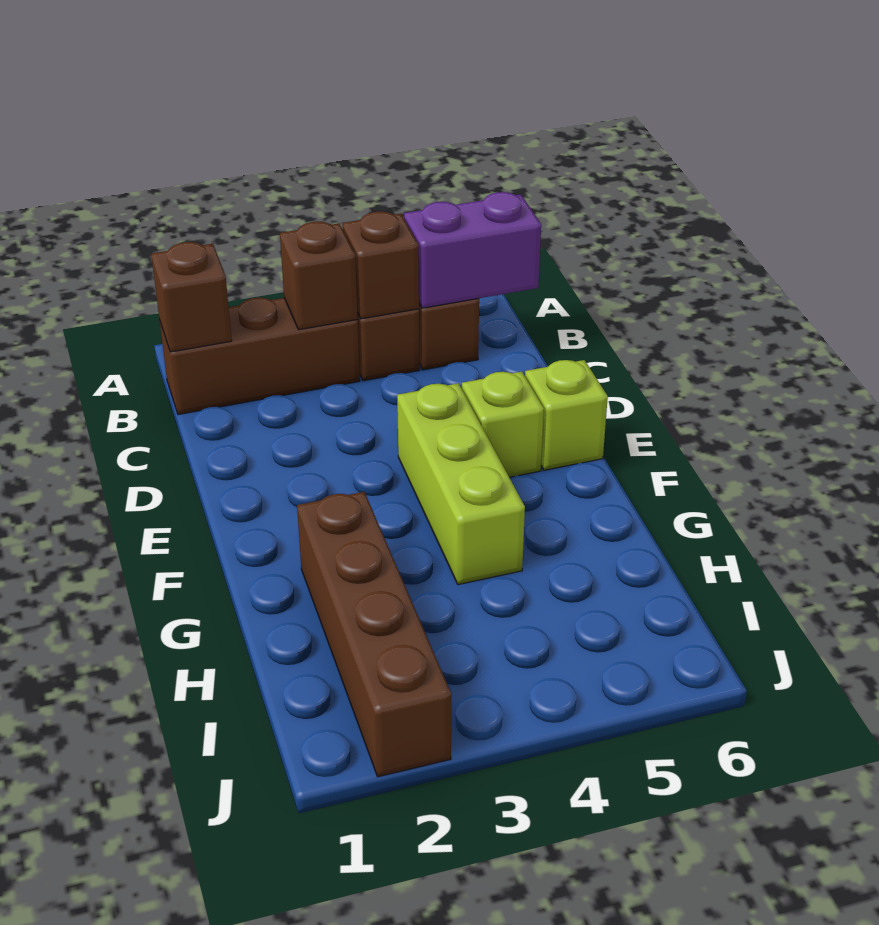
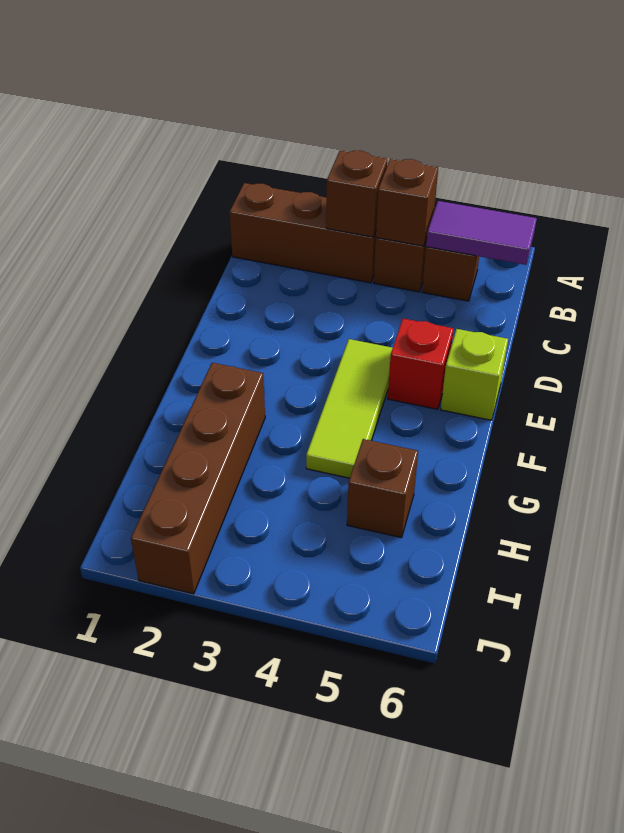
brown brick B1 level 2 -> brown brick H5 level 1
purple brick B5:B6 level 2 -> purple tile B5:B6 level 2
lime brick E4:G4 level 1 -> lime tile E4:G4 level 1
lime brick E5 level 1 -> red brick E5 level 1

